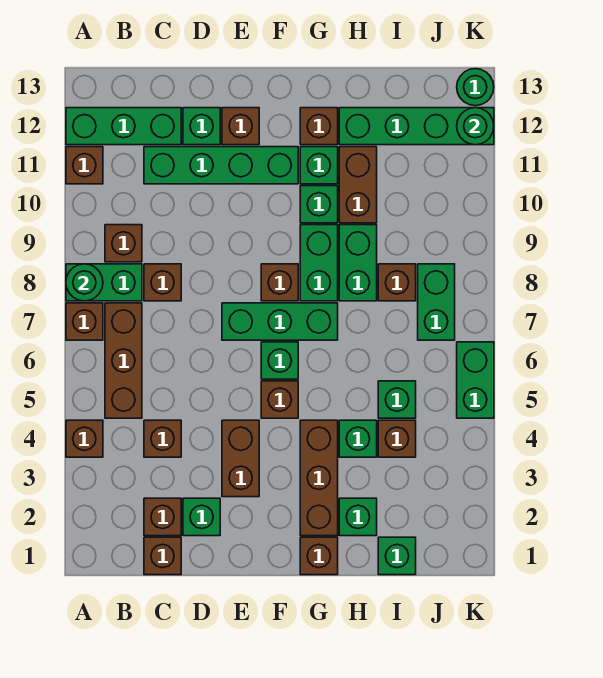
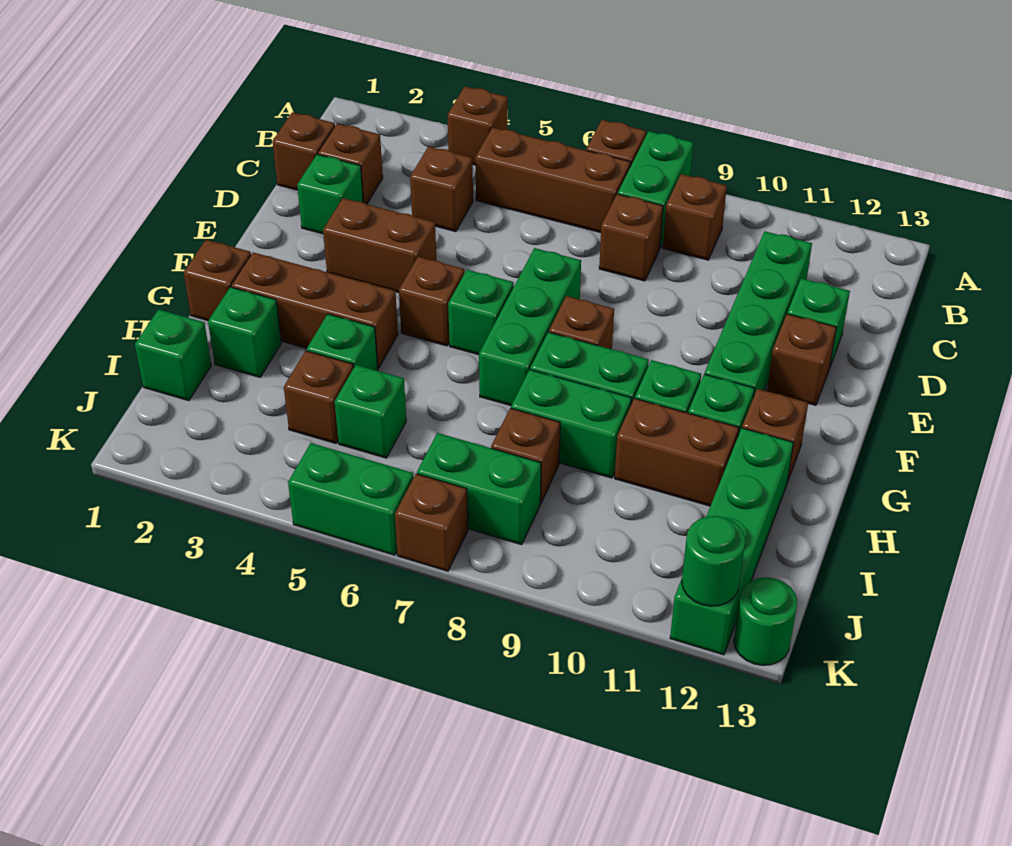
green round brick A8 level 2 -> none
brown brick A11 level 1 -> brown brick K7 level 1
green brick A12:C12 level 1 -> none

